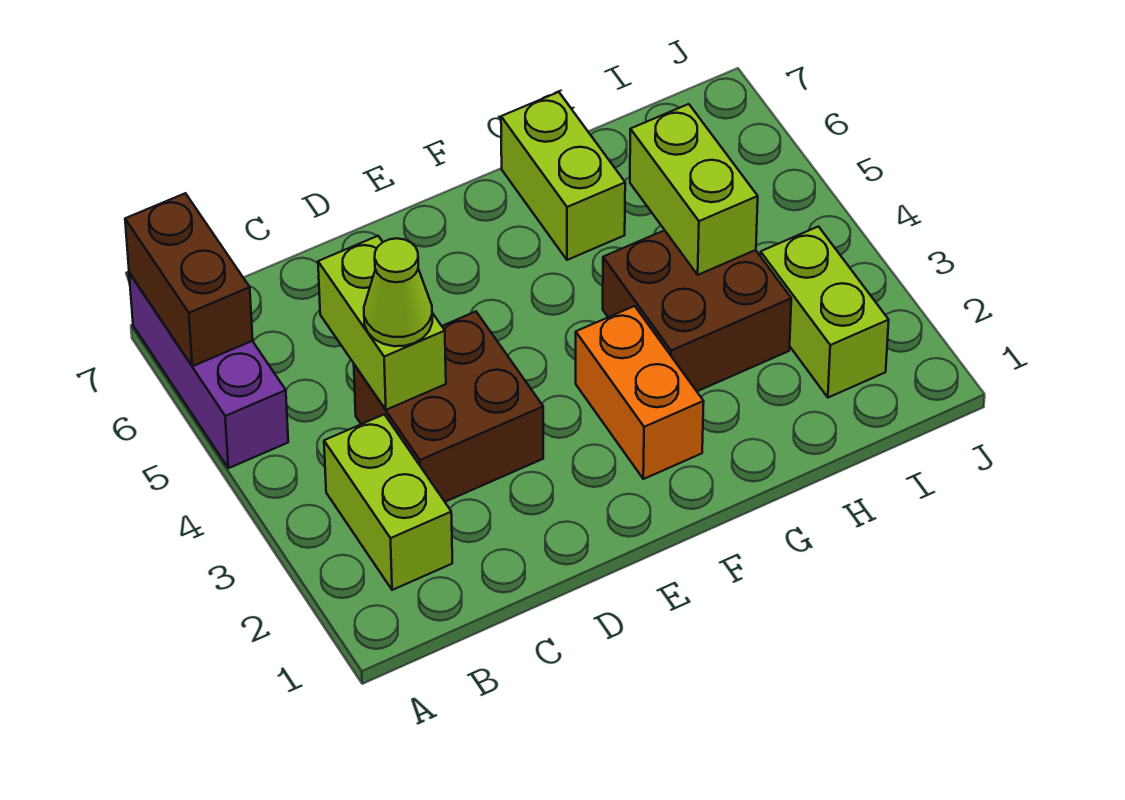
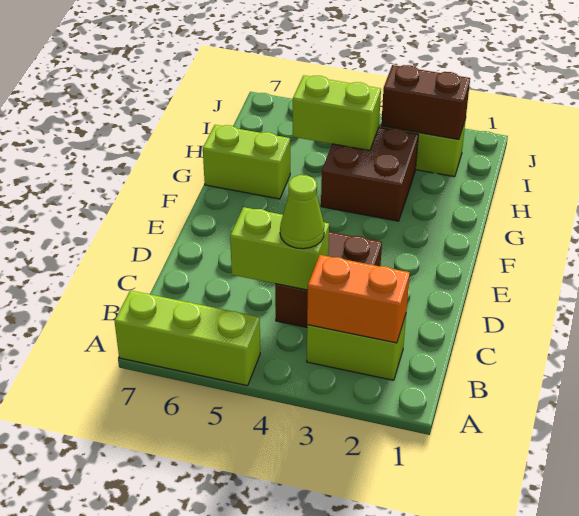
purple brick A5:A7 level 1 -> lime brick A5:A7 level 1
brown brick A6:A7 level 2 -> brown brick I2:I3 level 2
orange brick F2:F3 level 1 -> orange brick B2:B3 level 2

